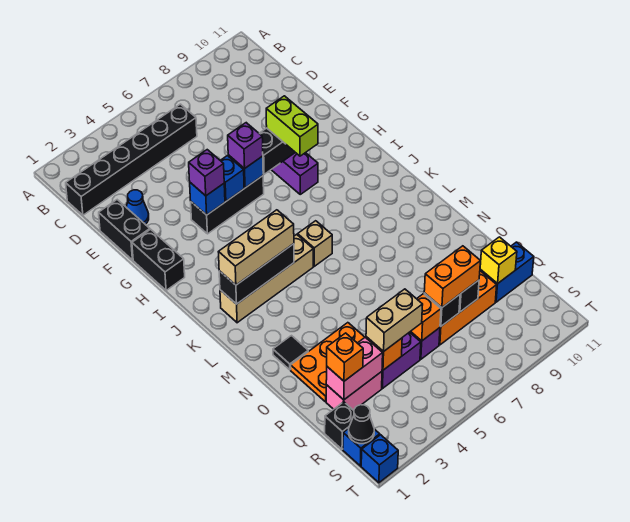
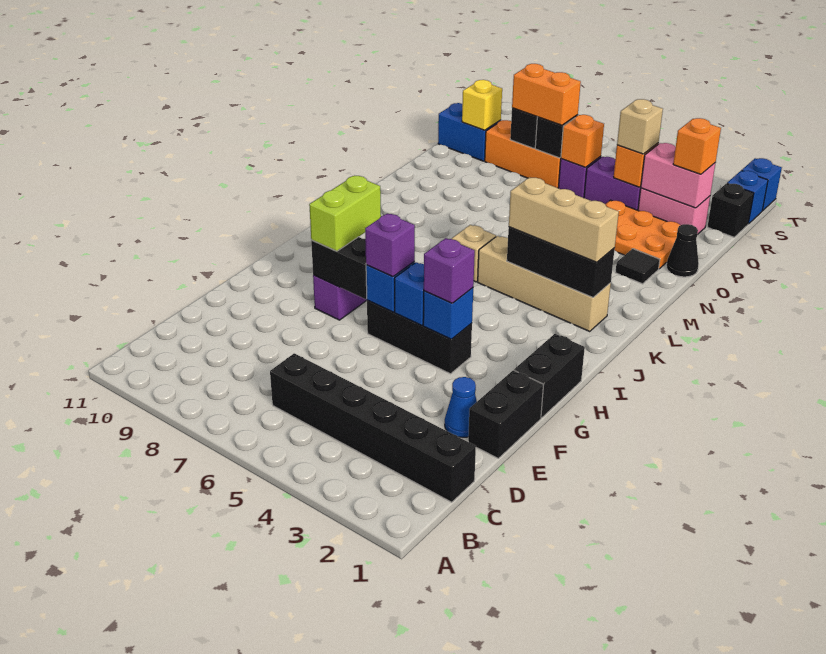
tan brick Q4:Q5 level 3 -> tan brick Q4 level 3
black cone S1 level 2 -> black cone O1 level 1

